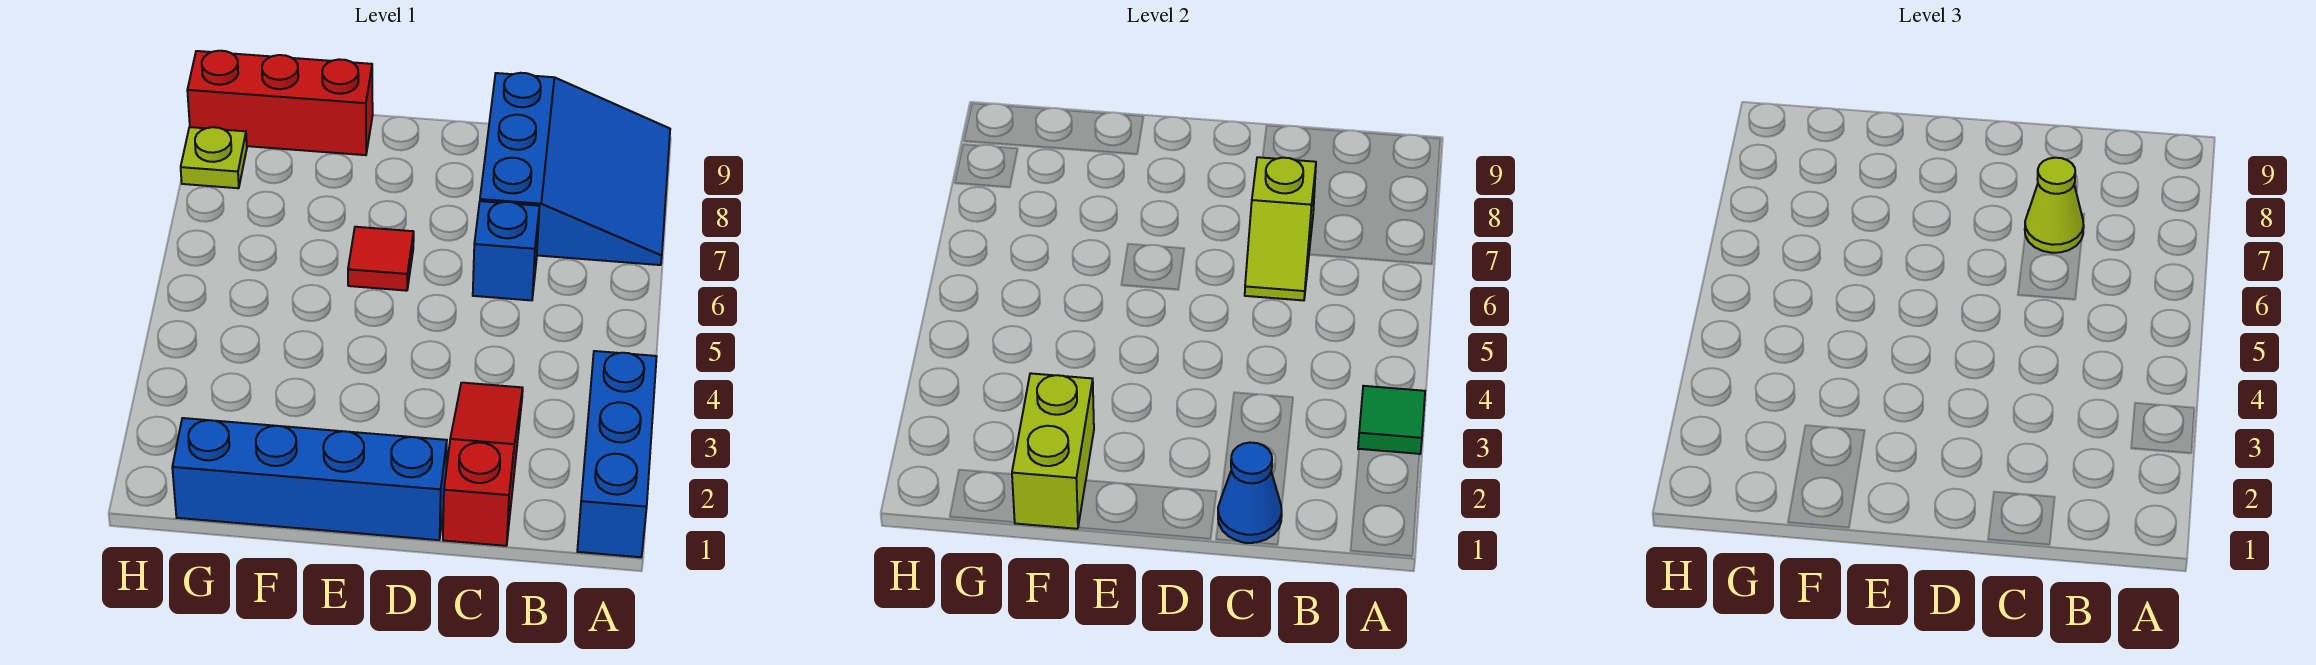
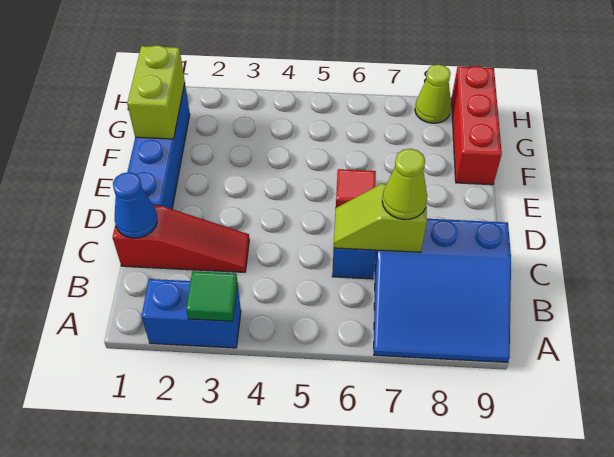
blue brick A1:A3 level 1 -> blue brick A2:A3 level 1
lime brick F1:F2 level 2 -> lime brick F1:G1 level 2
lime plate H8 level 1 -> lime cone H8 level 1

